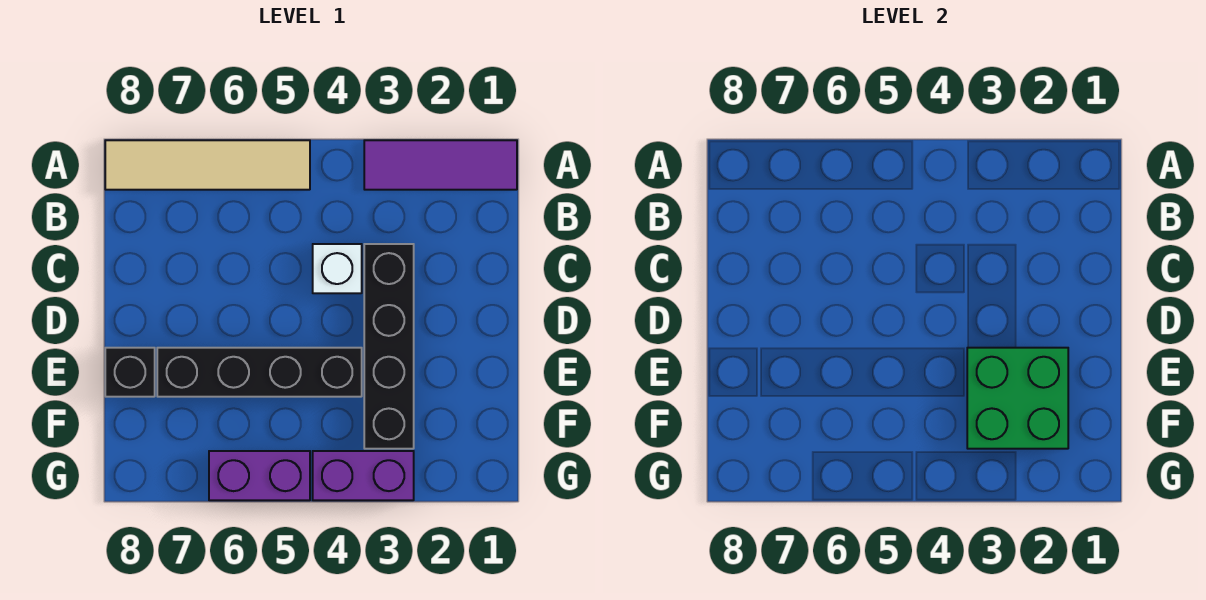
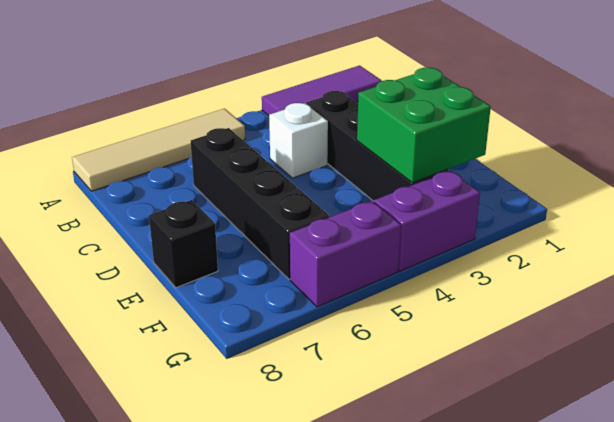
black brick E4:E7 level 1 -> black brick C6:F6 level 1

